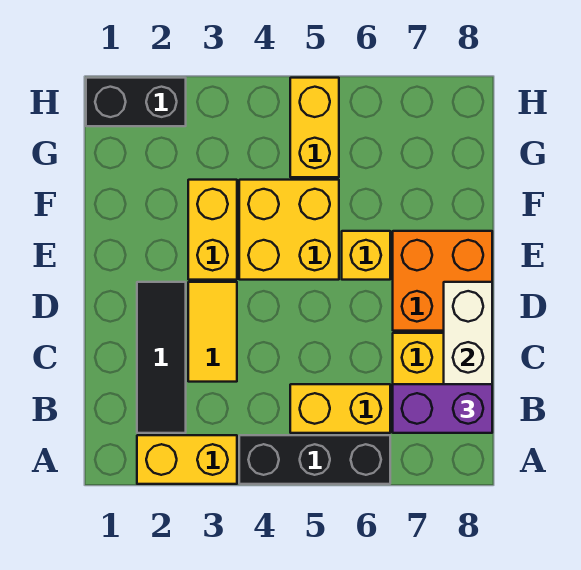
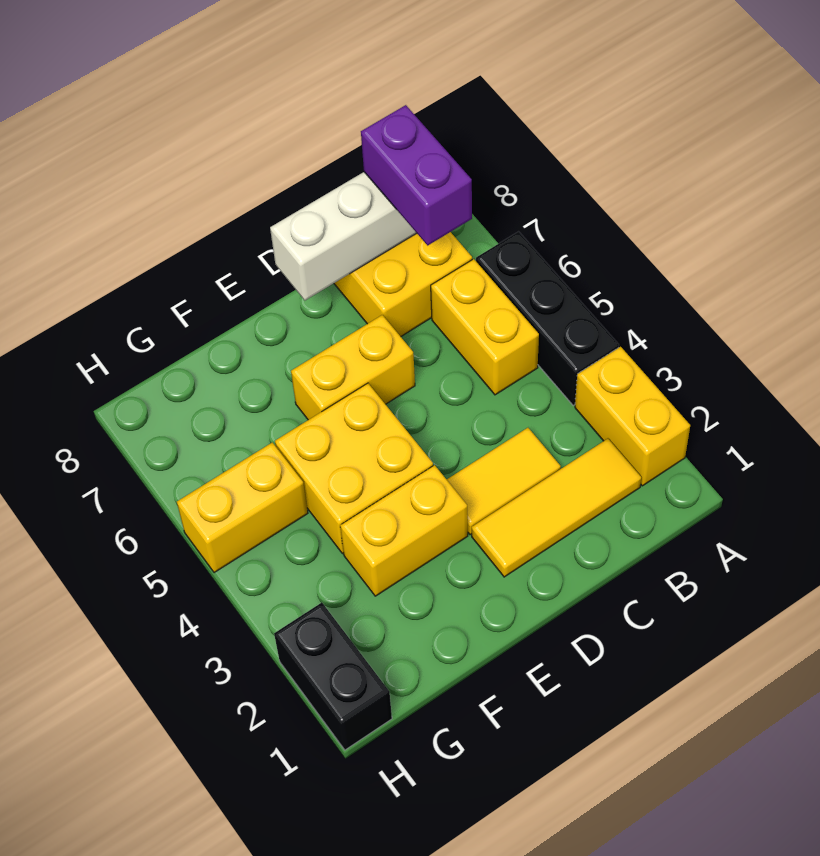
black tile B2:D2 level 1 -> yellow tile B2:D2 level 1
orange brick D7:E8 level 1 -> none
yellow brick E6 level 1 -> yellow brick D6:E6 level 1

